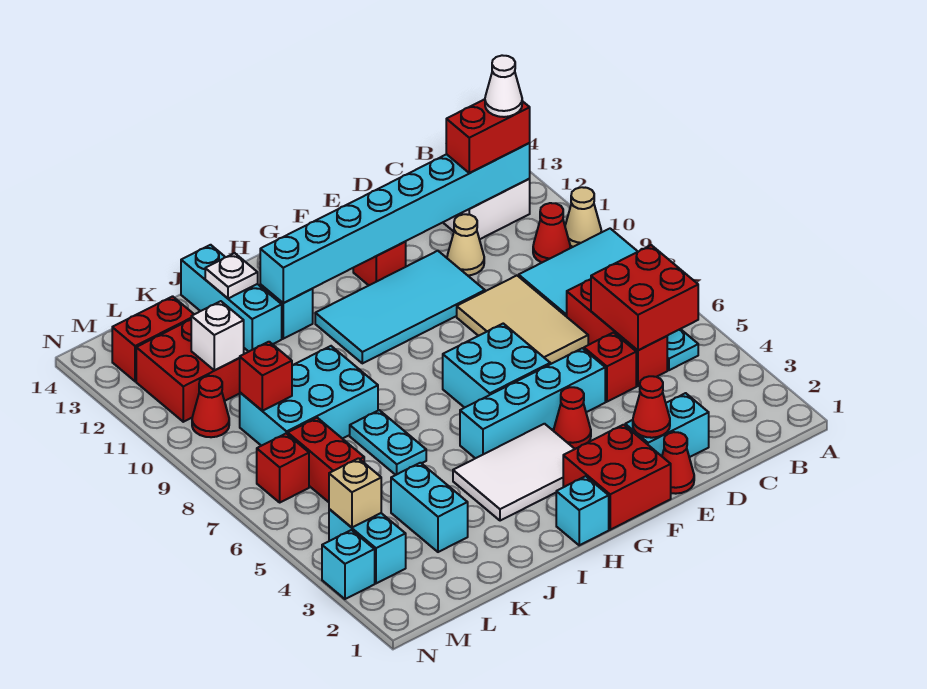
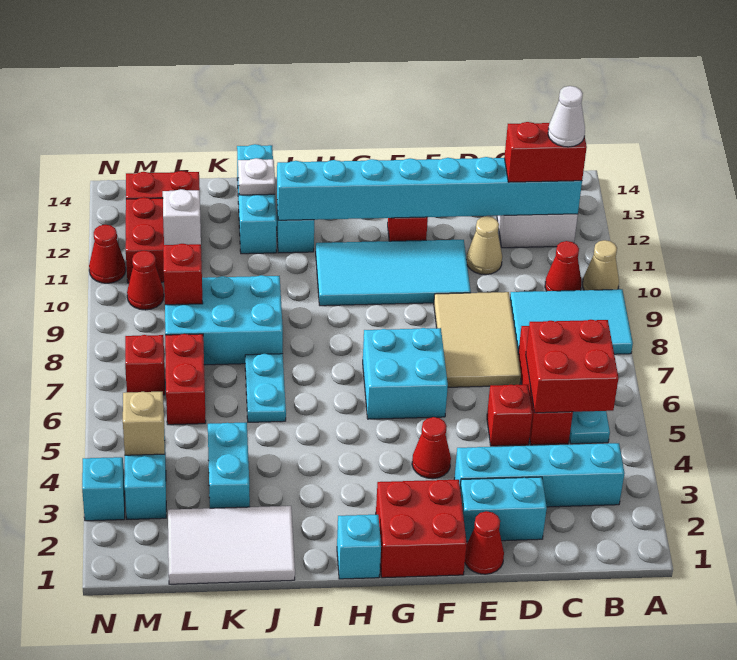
red cone E2 level 2 -> red cone N11 level 1
cyan brick E5:H5 level 1 -> cyan brick B3:E3 level 1
white tile G3:I4 level 1 -> white tile J1:L2 level 1

